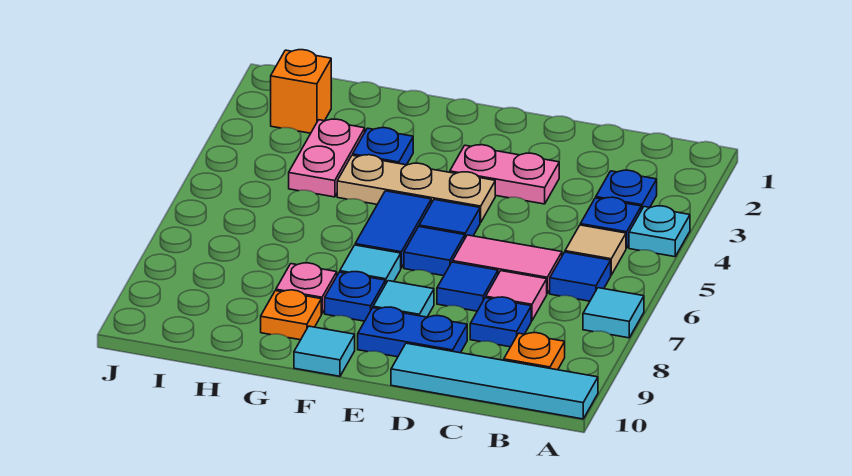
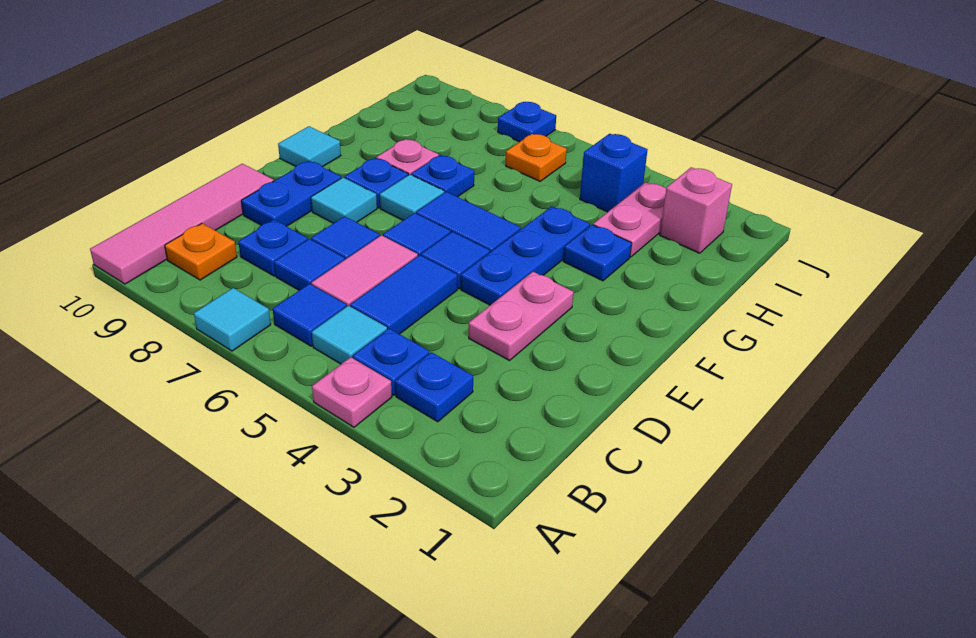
cyan plate A4 level 1 -> pink plate A4 level 1
cyan tile A10:D10 level 1 -> pink tile A10:D10 level 1
tan tile B5 level 1 -> cyan tile B5 level 1
none -> blue tile C5:D5 level 1
pink tile C7 level 1 -> blue tile C7 level 1
tan plate E4:G4 level 1 -> blue plate E4:G4 level 1
none -> blue plate G7 level 1
orange plate G9 level 1 -> orange plate I6 level 1
pink plate H3:H4 level 1 -> pink plate H3:I3 level 1
orange brick I2 level 1 -> pink brick I2 level 1
none -> blue brick I4 level 1
none -> blue plate J7 level 1

